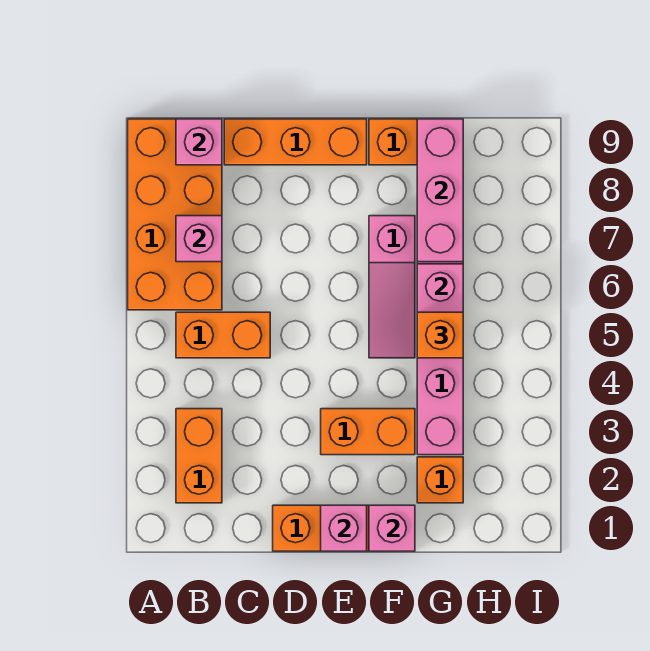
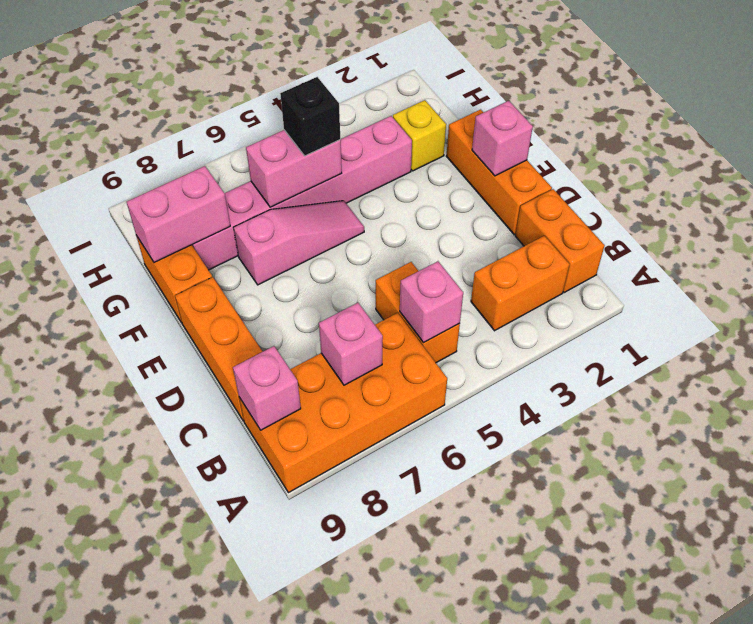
orange brick E3:F3 level 1 -> orange brick B1:C1 level 1
pink brick F1 level 2 -> pink brick B5 level 2
orange brick G2 level 1 -> yellow brick G2 level 1
orange brick G5 level 3 -> black brick G5 level 3
pink brick G7:G9 level 2 -> pink brick G8:G9 level 2

